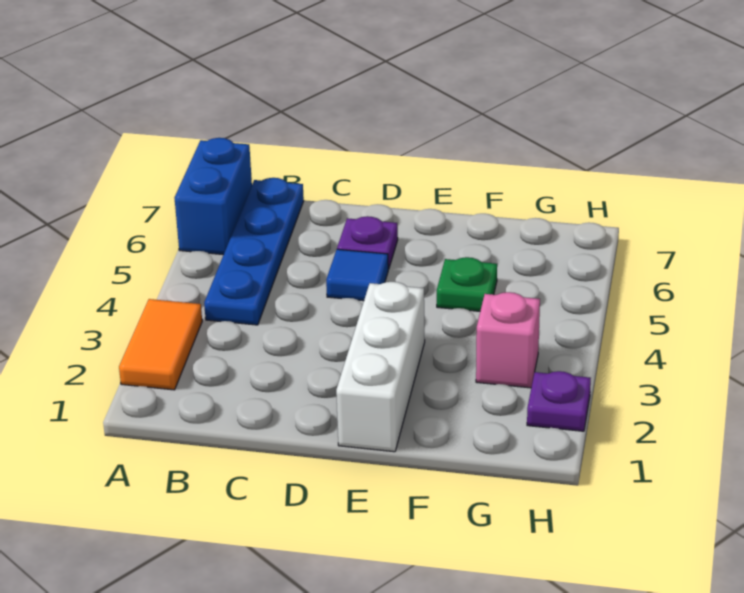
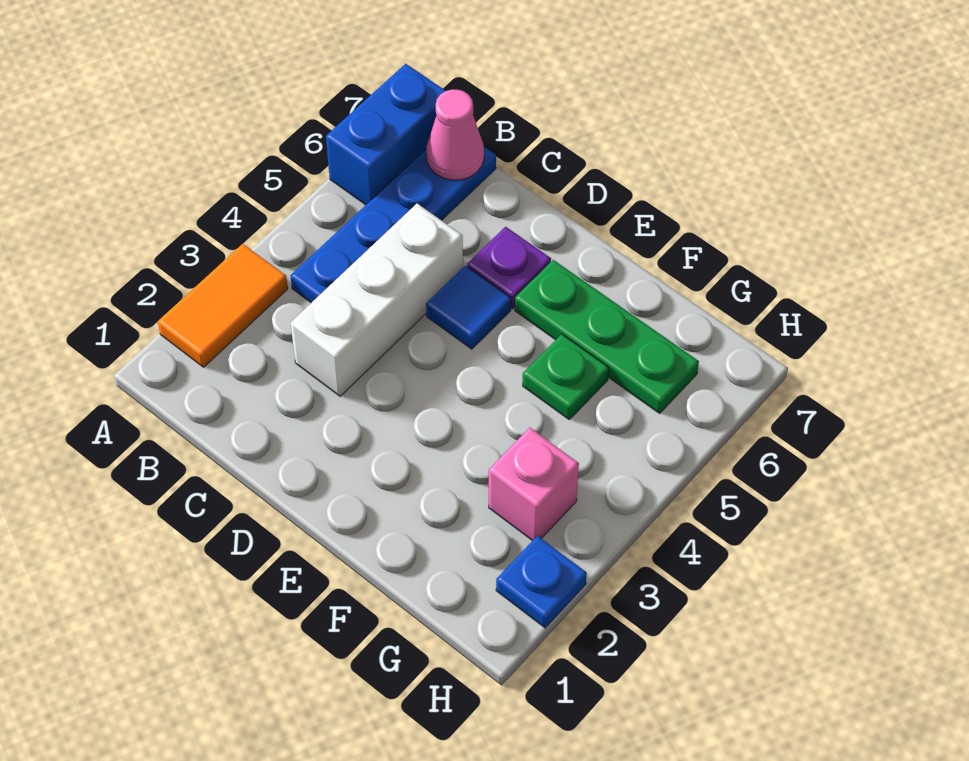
none -> pink cone B7 level 2
white brick E1:E3 level 1 -> white brick C3:C5 level 1
none -> green plate E6:G6 level 1
purple plate H2 level 1 -> blue plate H2 level 1

